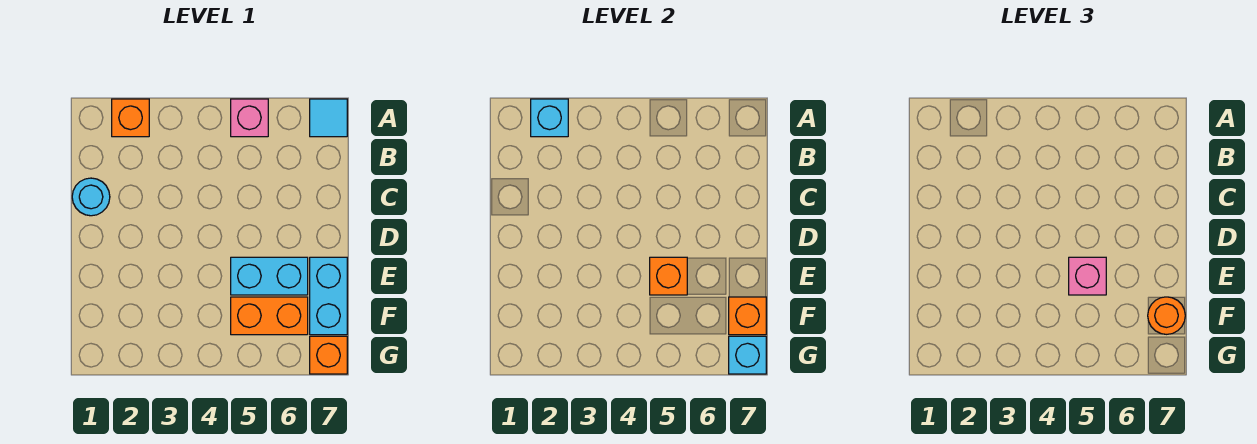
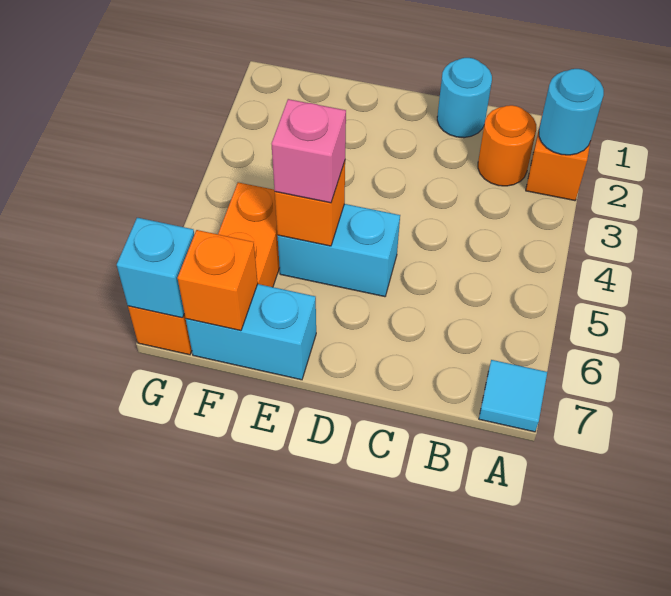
cyan brick A2 level 2 -> cyan round brick A2 level 2
pink brick A5 level 1 -> none
cyan brick E5:E6 level 1 -> cyan brick D5:E5 level 1
orange round brick F7 level 3 -> orange round brick B2 level 1

